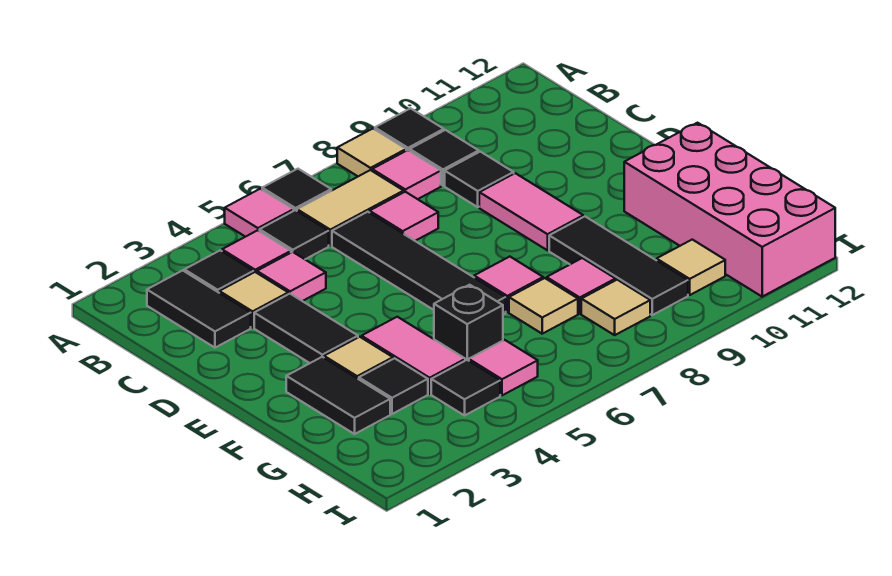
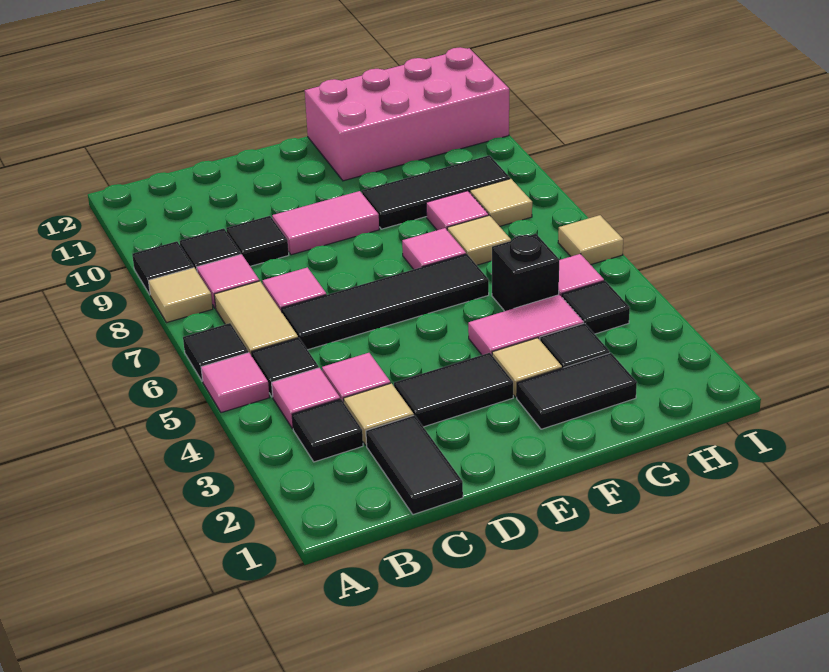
black tile B2:C2 level 1 -> black tile C1:C2 level 1
tan tile H10 level 1 -> tan tile I6 level 1

